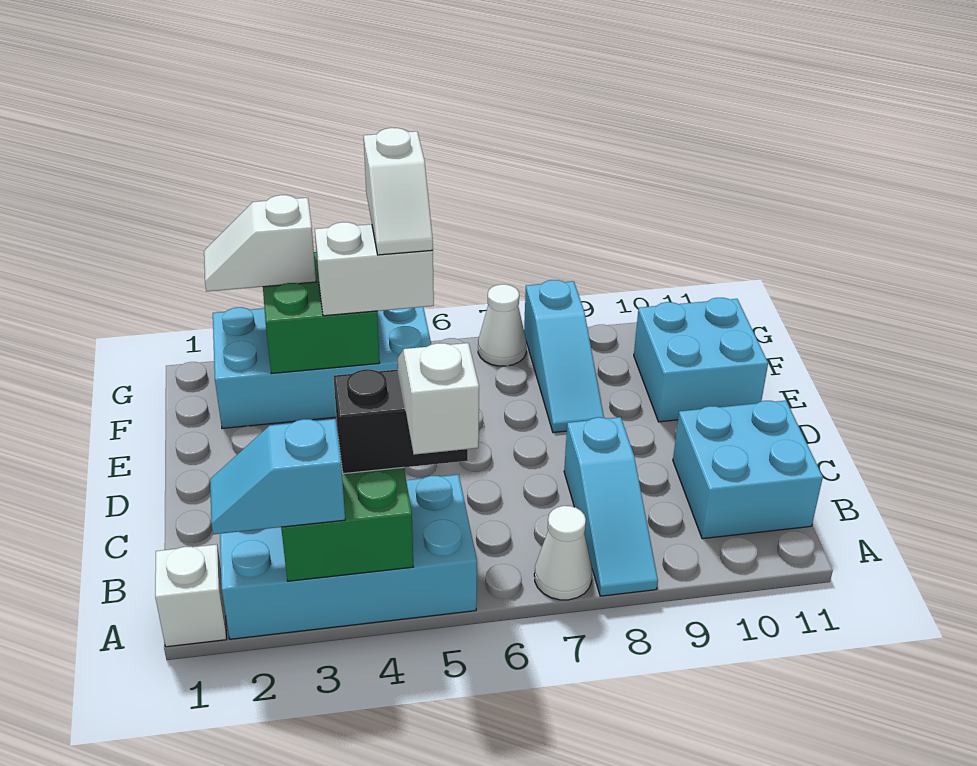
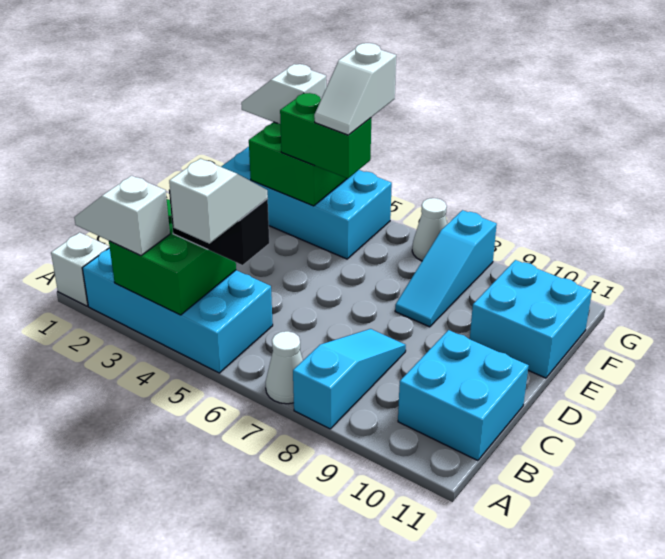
cyan slope A2:A3 level 3 top 3 -> white slope A2:A3 level 3 top 3
cyan slope A8:C8 level 1 top C -> cyan slope A8:C8 level 1 top A
white brick F4:F5 level 3 -> green brick F4:F5 level 3

